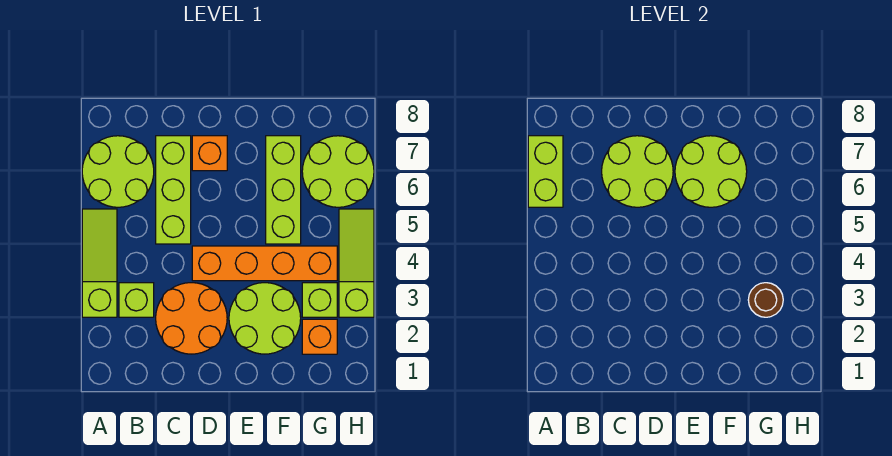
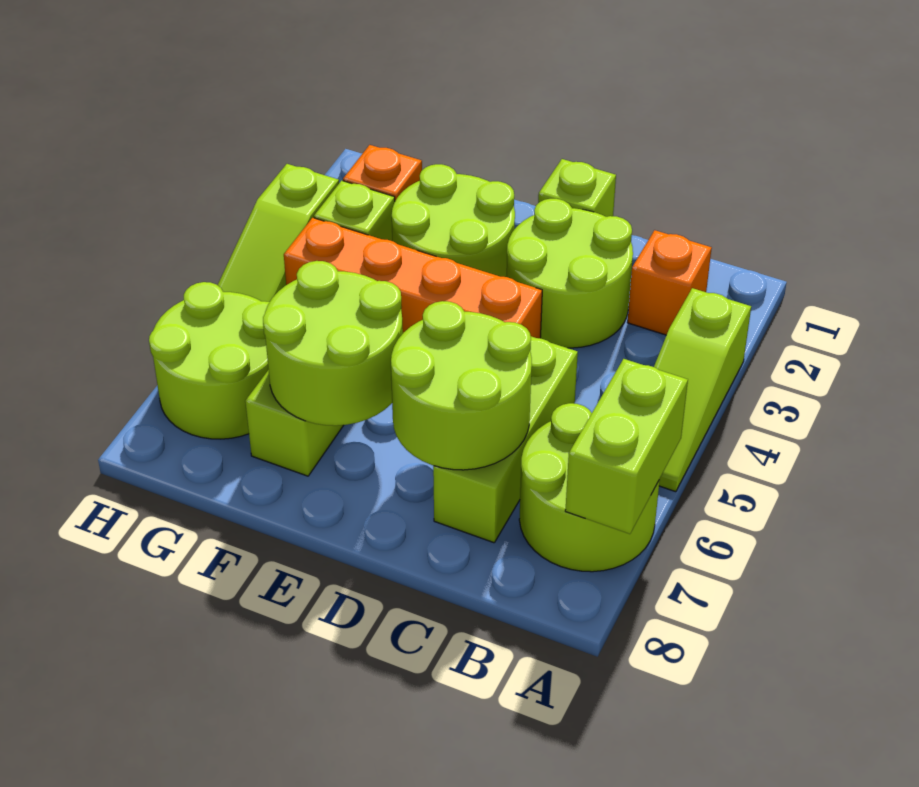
lime brick B3 level 1 -> lime brick D1 level 1
orange round brick C2:D3 level 1 -> lime round brick C2:D3 level 1
orange brick D7 level 1 -> orange brick B2 level 1
brown round brick G3 level 2 -> none

